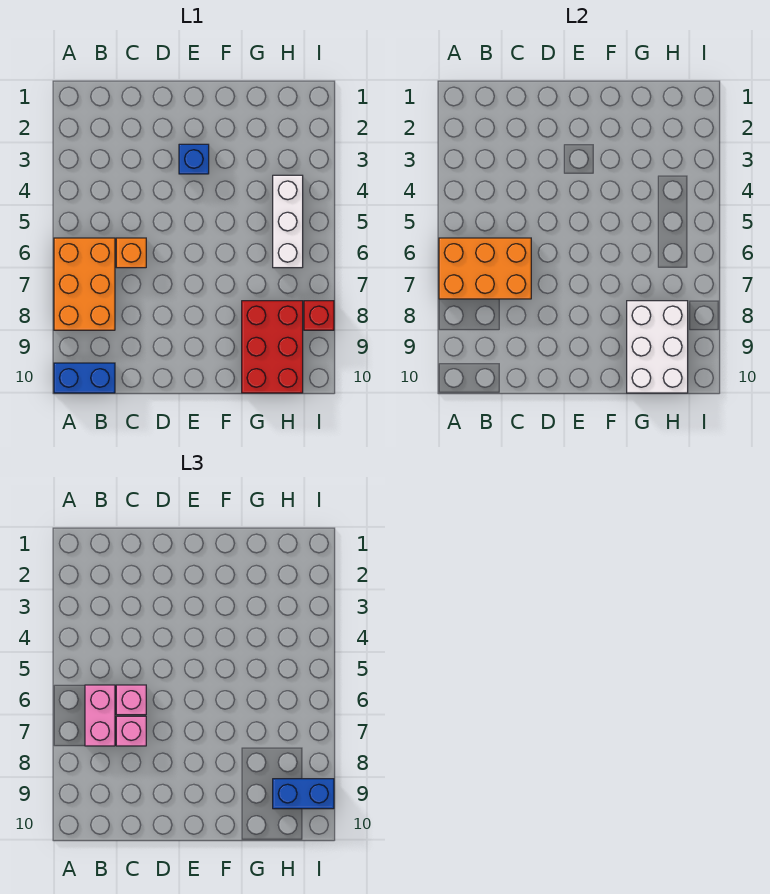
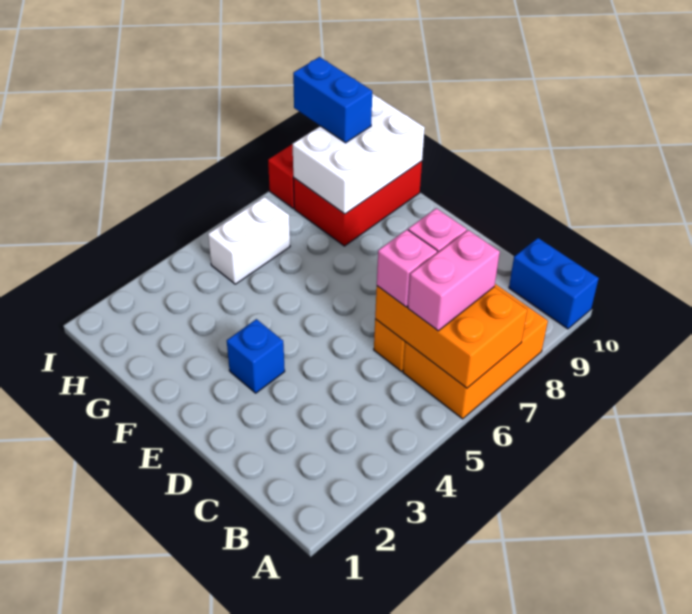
white brick H4:H6 level 1 -> white brick H5:H6 level 1

